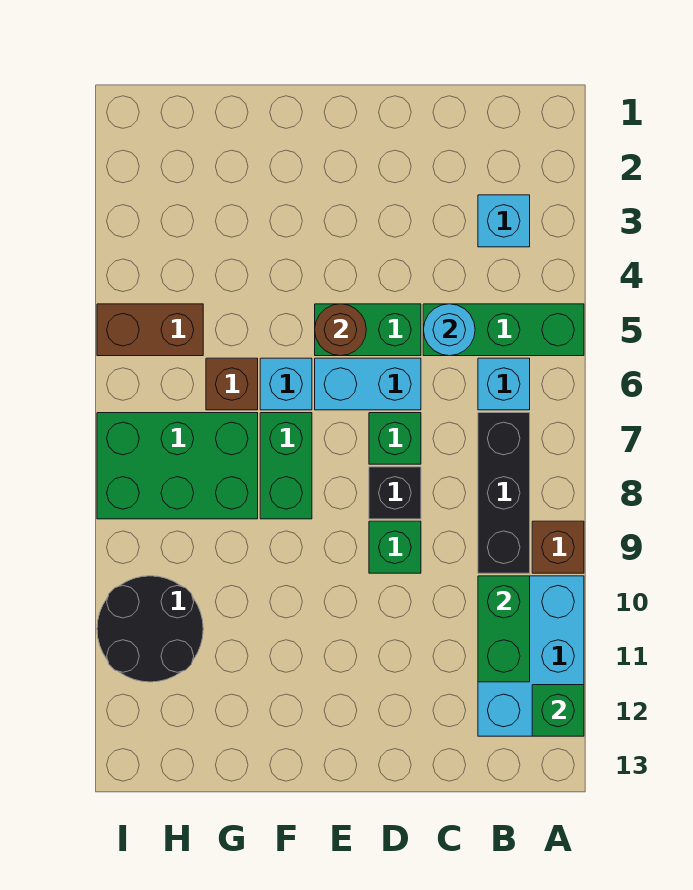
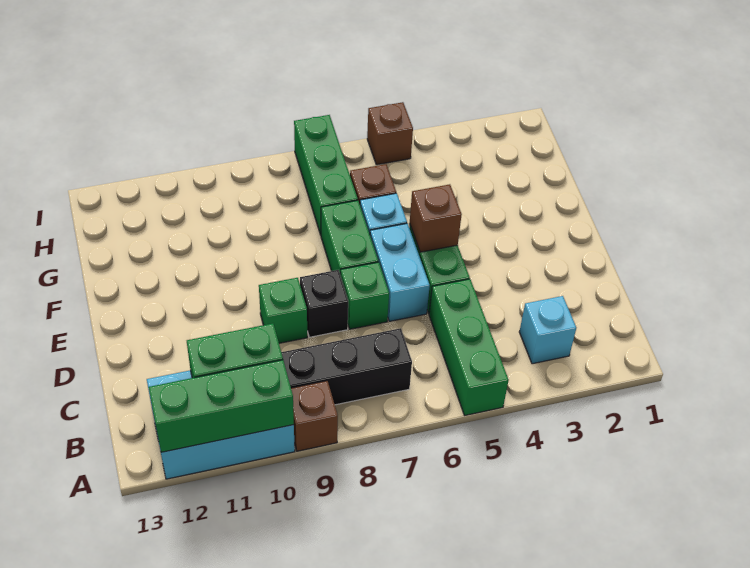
green brick A12 level 2 -> green brick A10:A12 level 2
cyan brick B6 level 1 -> none
cyan round brick C5 level 2 -> none
brown round brick E5 level 2 -> brown brick E5 level 2
green brick F7:F8 level 1 -> green brick E7:F7 level 1
green brick G7:I8 level 1 -> green brick G7:I7 level 1
brown brick H5:I5 level 1 -> brown brick I5 level 1
black round brick H10:I11 level 1 -> none

